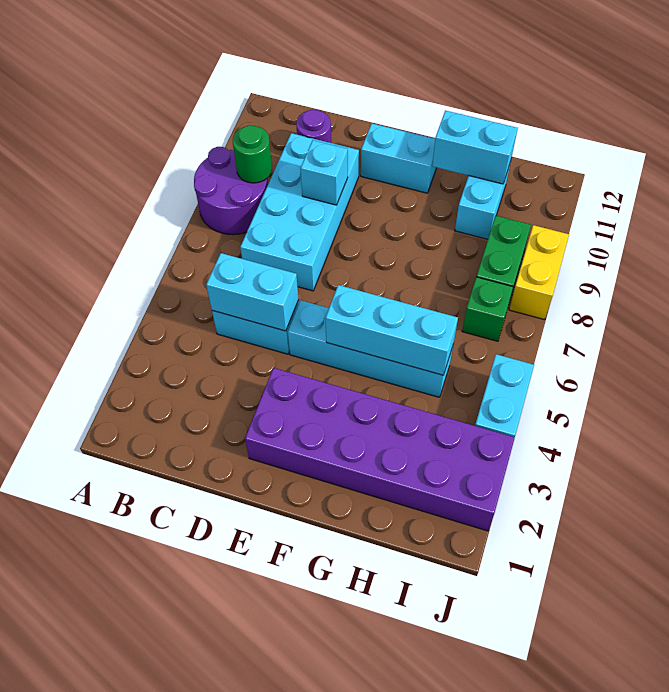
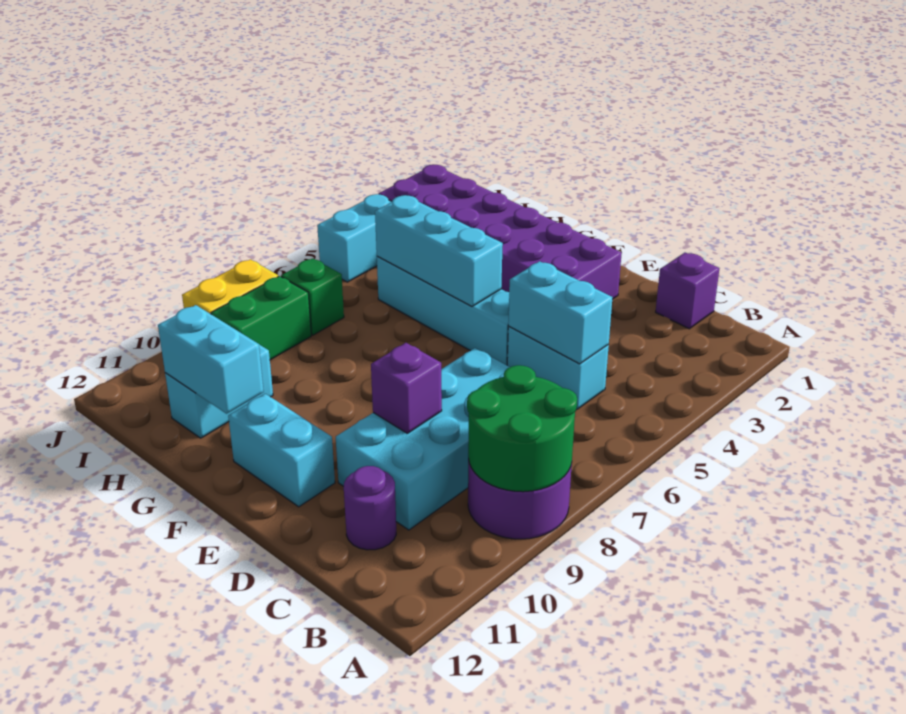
green round brick B9 level 2 -> green round brick A8:B9 level 2
none -> purple brick C1 level 1
cyan brick D9 level 2 -> purple brick D9 level 2

